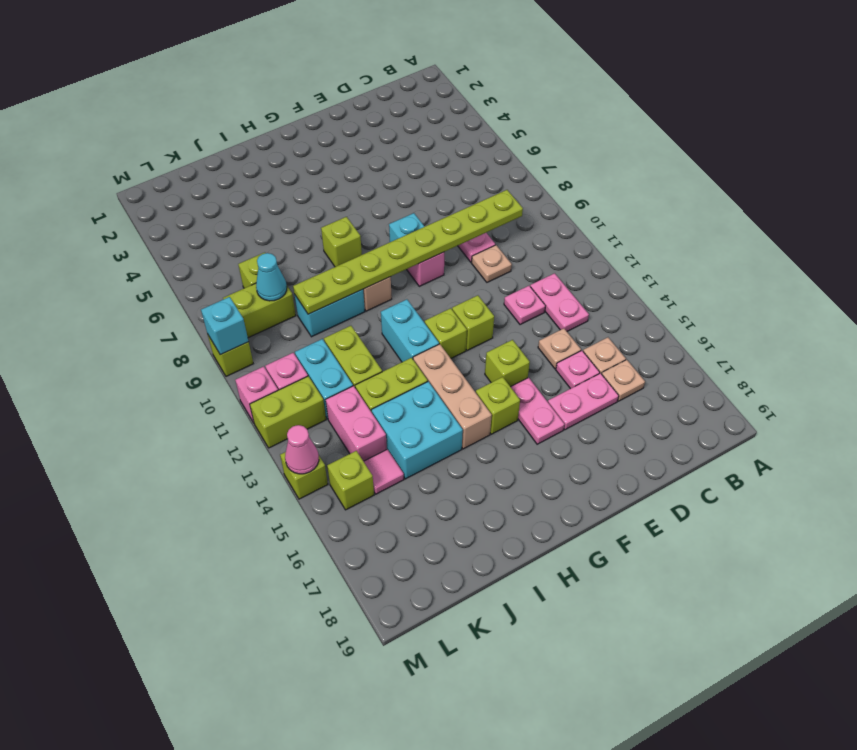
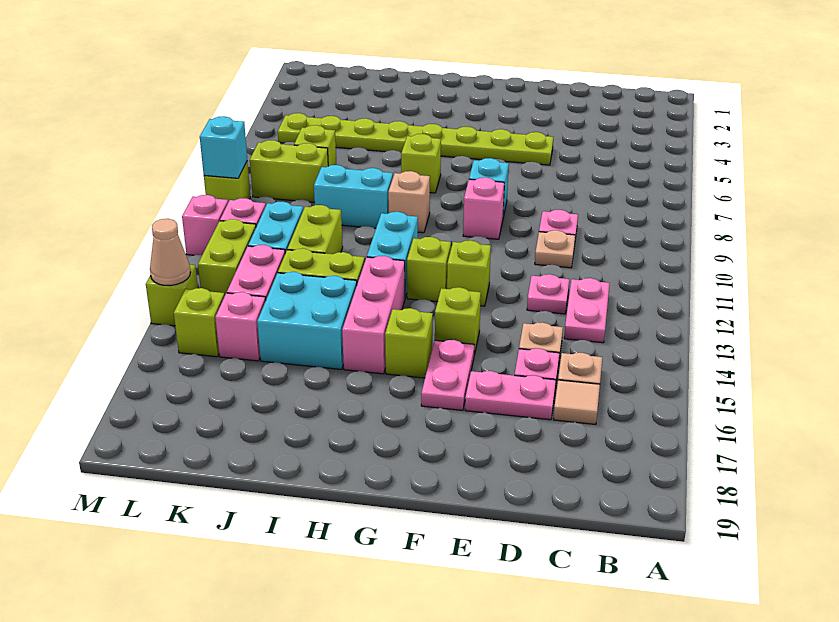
lime plate C9:J9 level 2 -> lime plate E5:L5 level 1
tan plate C16 level 1 -> tan tile C16 level 1
tan brick H13:H15 level 1 -> pink brick H13:H15 level 1
cyan cone K8 level 2 -> none
pink tile K15 level 1 -> pink brick K15 level 1
lime brick L12:M12 level 1 -> lime brick L12:L13 level 1
pink cone M14 level 2 -> tan cone M14 level 2

